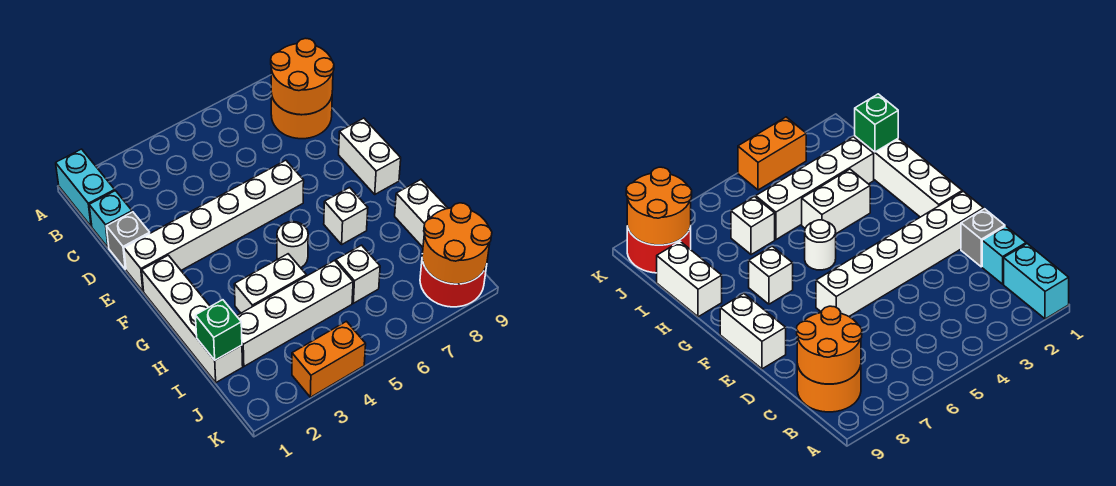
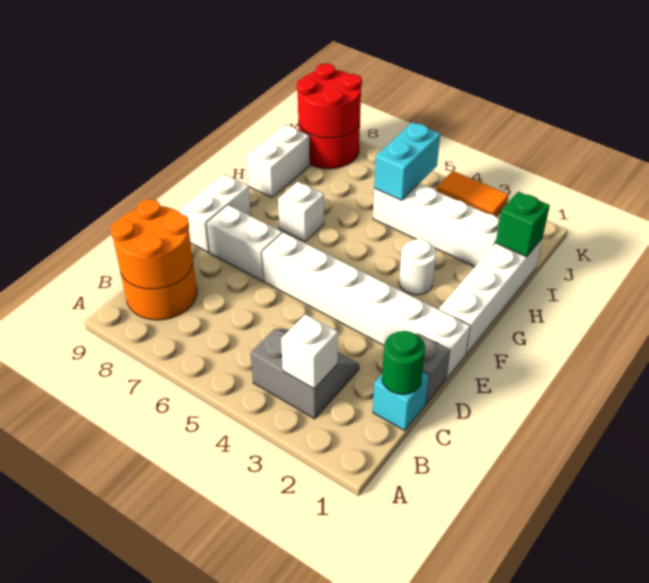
cyan brick A1:B1 level 1 -> cyan brick I5:J5 level 2
none -> grey slope B3:C4 level 1 top B
none -> green round brick C1 level 2
white round brick G5 level 1 -> white round brick G3 level 1
white brick H3:H4 level 1 -> white brick E7:E8 level 1
white brick I6 level 1 -> white brick B3 level 2
orange round brick J8:K9 level 2 -> red round brick J8:K9 level 2
orange brick K3:K4 level 1 -> orange tile K3:K4 level 1

